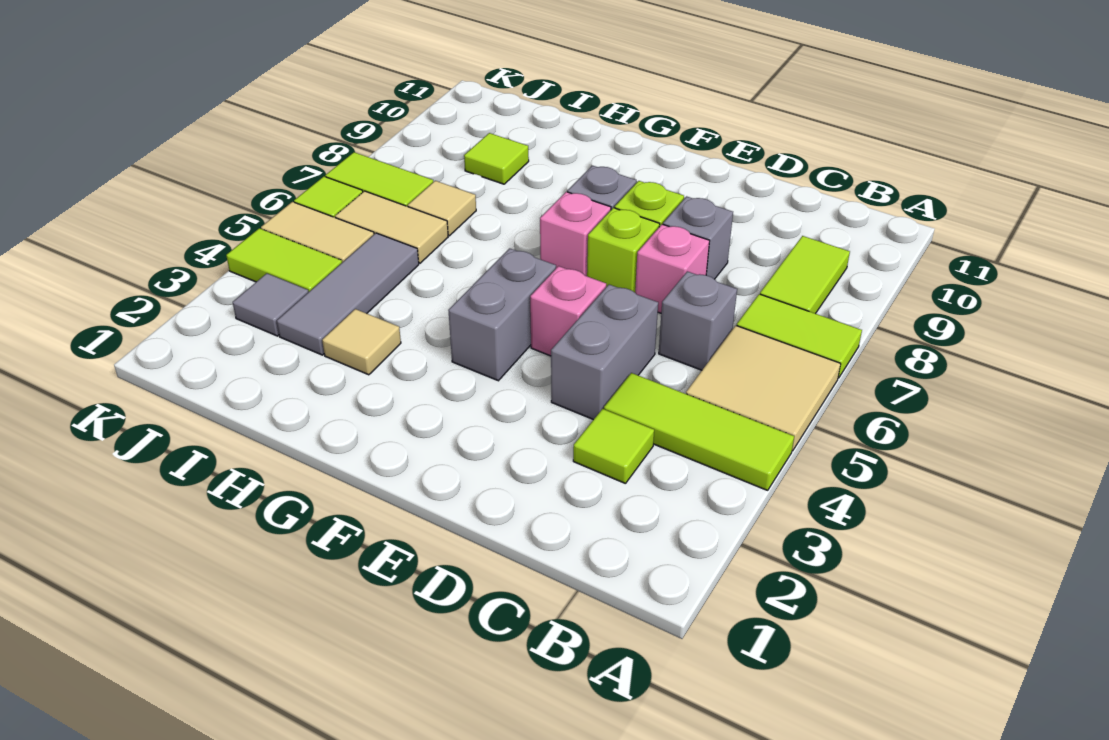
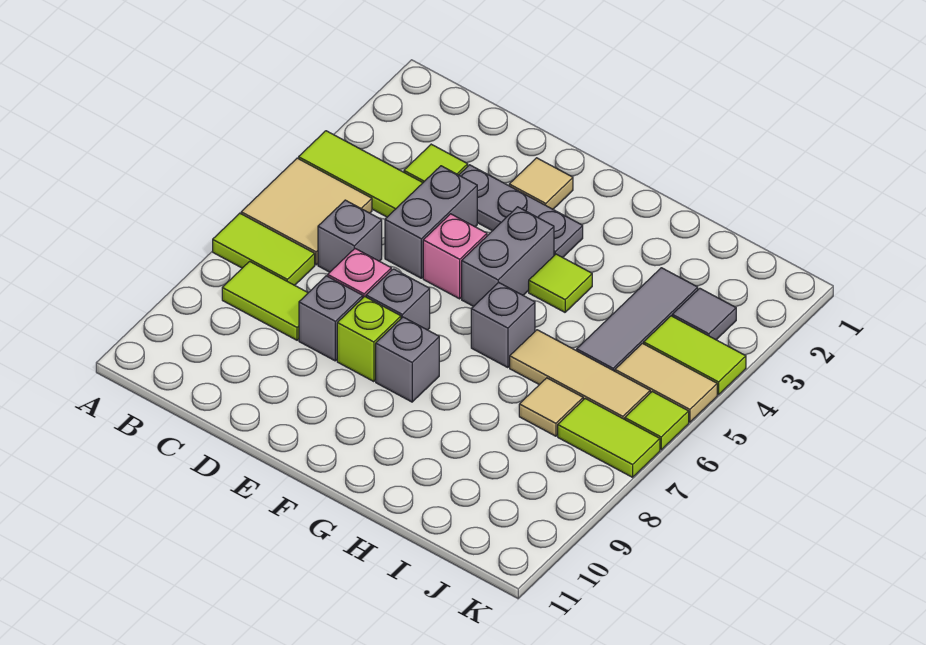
lime tile B8:B9 level 1 -> lime tile B8:C8 level 1
none -> grey plate D3:F3 level 1
lime brick E7 level 1 -> grey brick E7 level 1
pink brick F7 level 1 -> none
none -> grey brick G6 level 1
tan tile H3 level 1 -> tan tile E2 level 1
tan tile I6:J6 level 1 -> tan tile H6:J6 level 1
lime tile I9 level 1 -> lime tile G4 level 1

